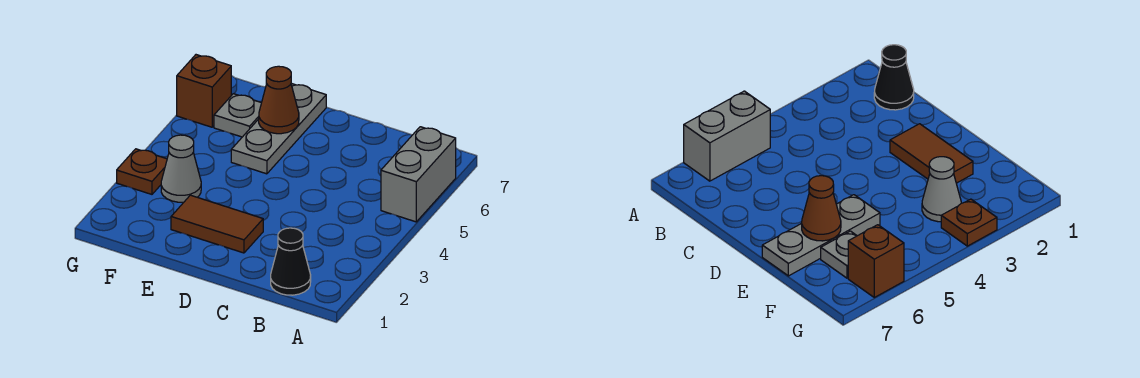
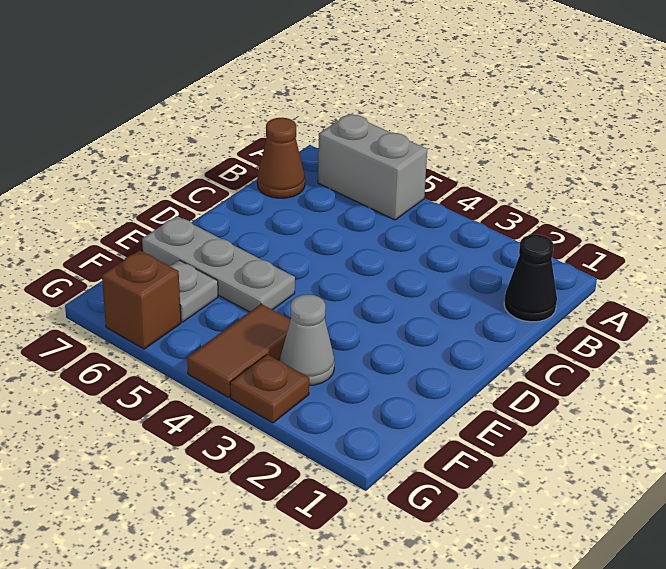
brown tile D2:E2 level 1 -> brown tile F4:G4 level 1
brown cone E6 level 2 -> brown cone B7 level 1

